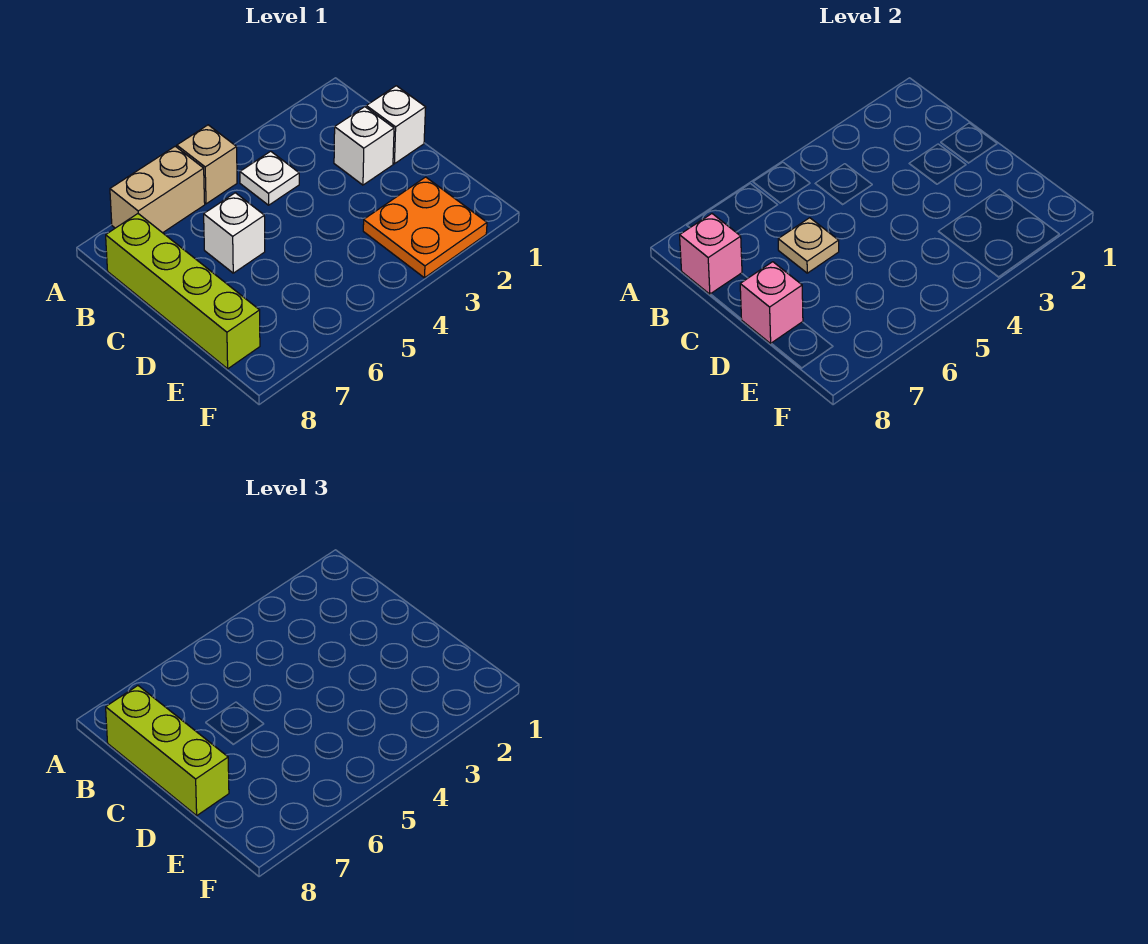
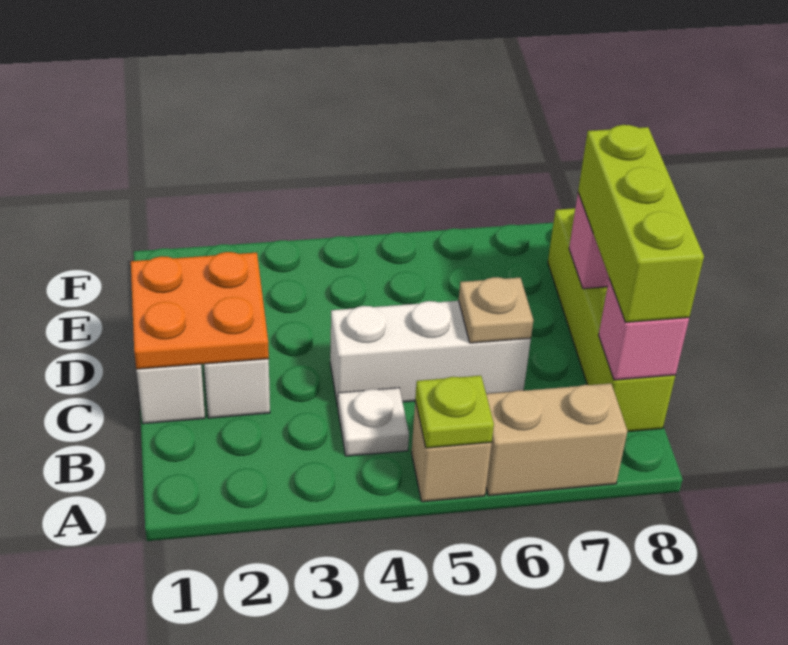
none -> lime plate A5 level 2
white brick C6 level 1 -> white brick C4:C6 level 1
orange plate E2:F3 level 1 -> orange plate C1:D2 level 2

